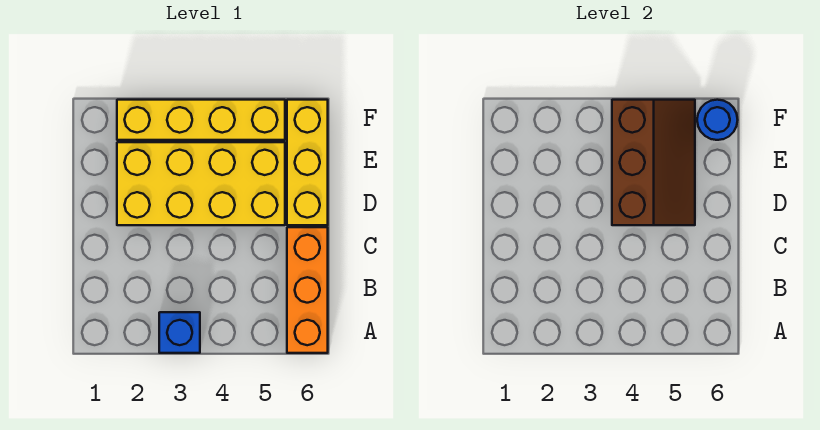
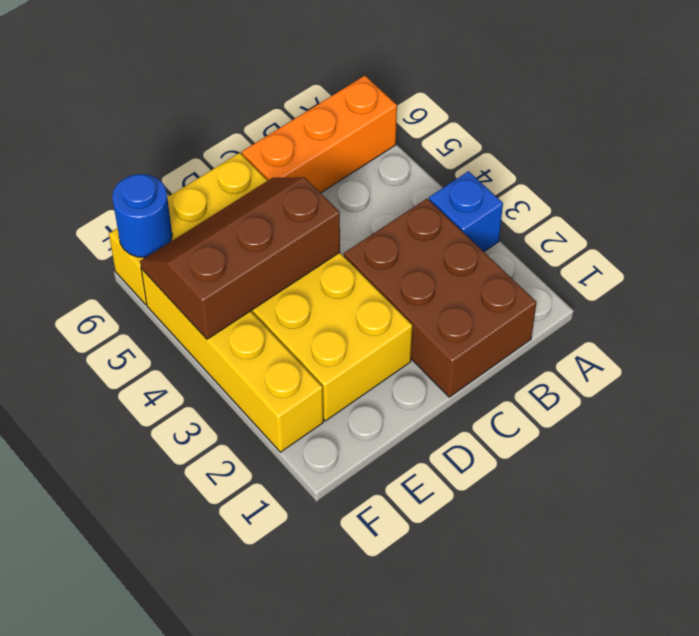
none -> brown brick B1:C3 level 1

